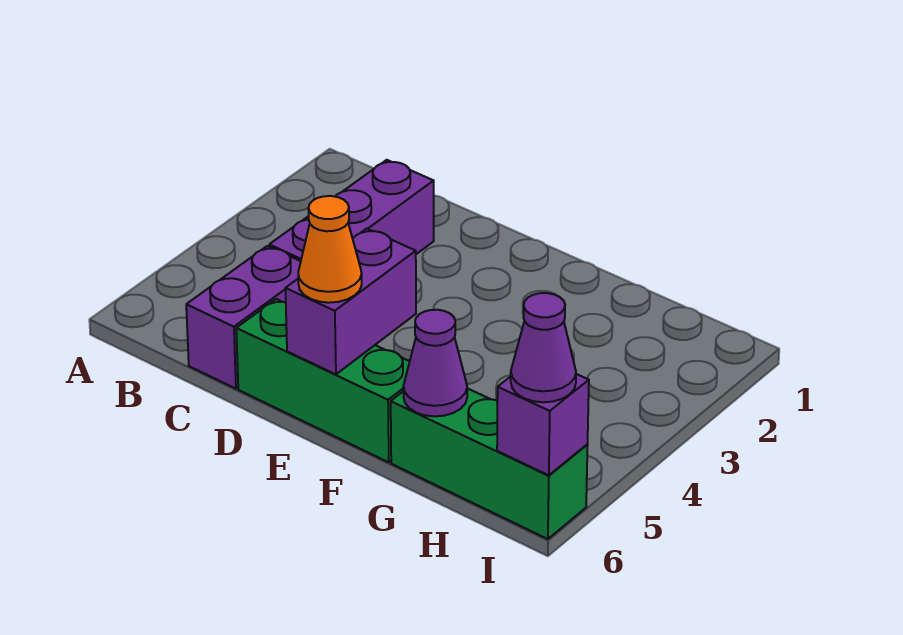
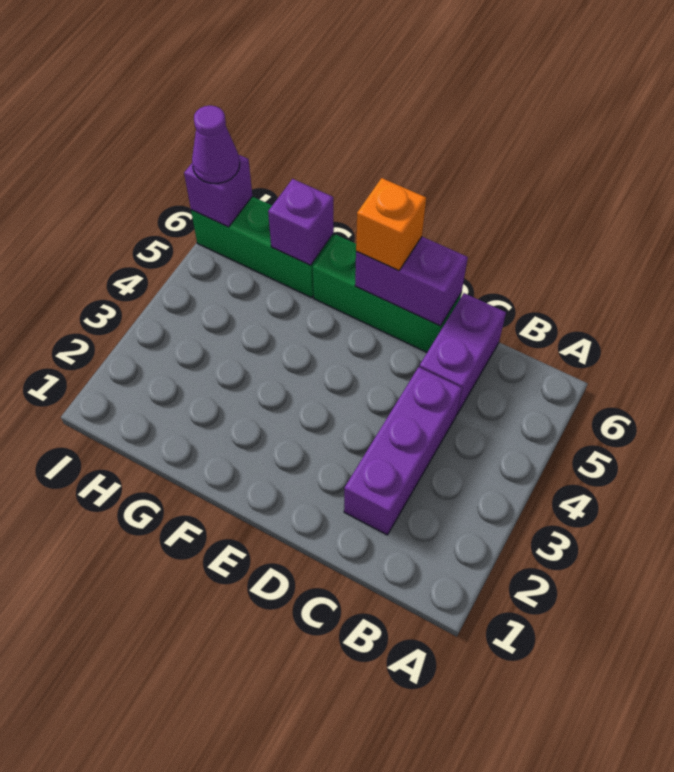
purple brick E5:E6 level 2 -> purple brick D6:E6 level 2
orange cone E6 level 3 -> orange brick E6 level 3
purple cone G6 level 2 -> purple brick G6 level 2

